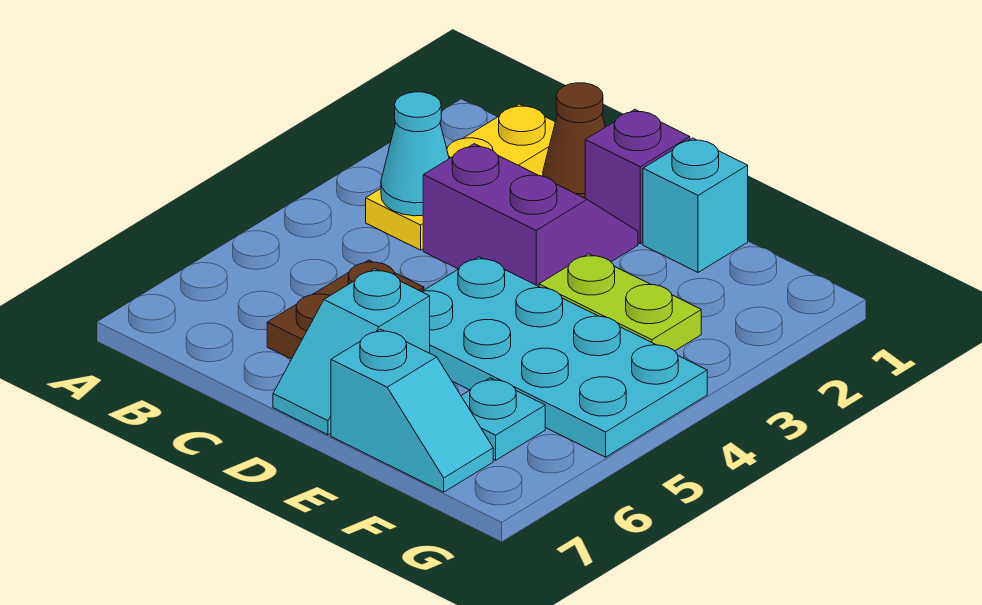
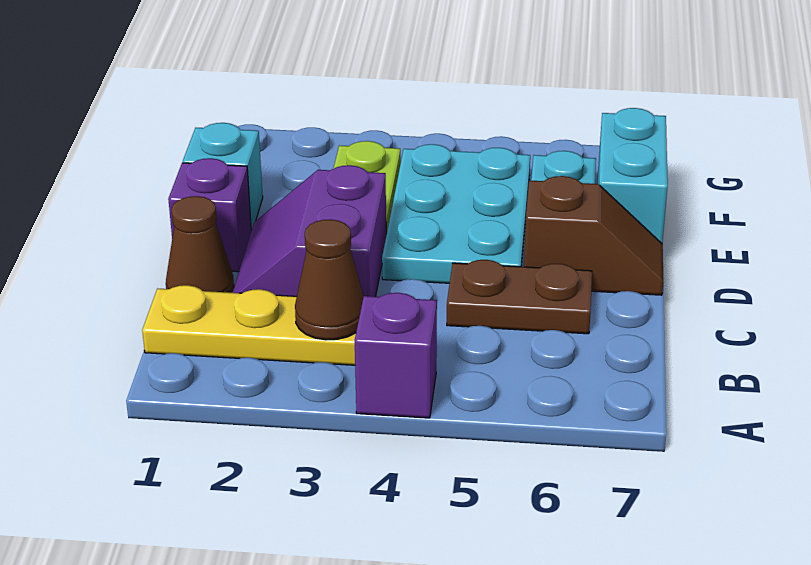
none -> purple brick A4 level 1
cyan cone B3 level 2 -> brown cone B3 level 2
cyan plate D4:G5 level 1 -> cyan plate D4:F5 level 1
cyan slope D6:D7 level 1 top 6 -> brown slope D6:D7 level 1 top 6
cyan slope E7:F7 level 1 top E -> cyan brick E7:F7 level 1

